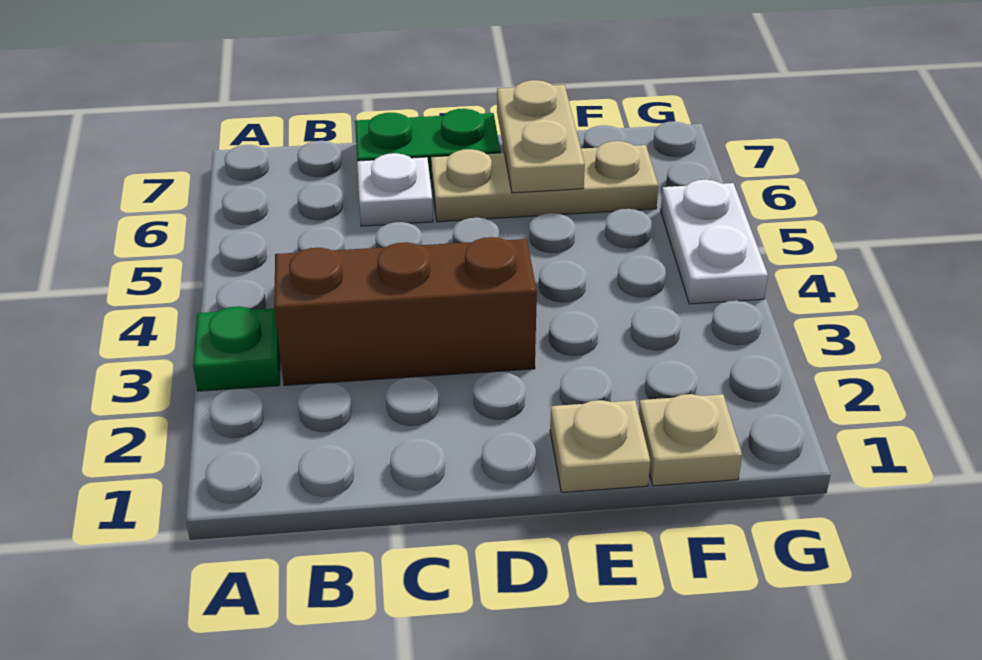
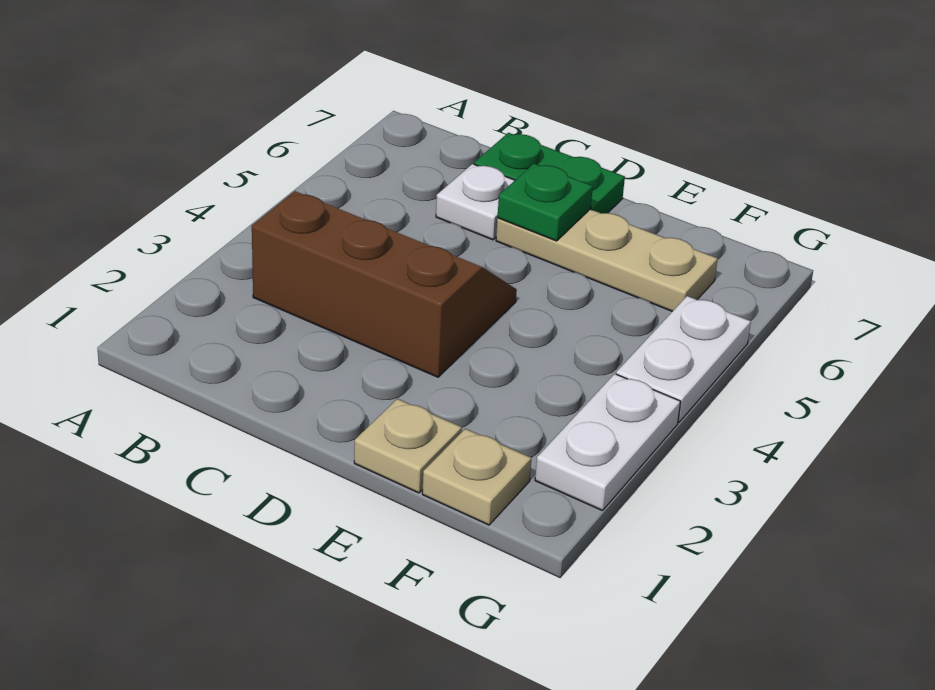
green plate A3 level 1 -> green plate D6 level 2
tan plate E6:E7 level 2 -> none
none -> white plate G2:G3 level 1

